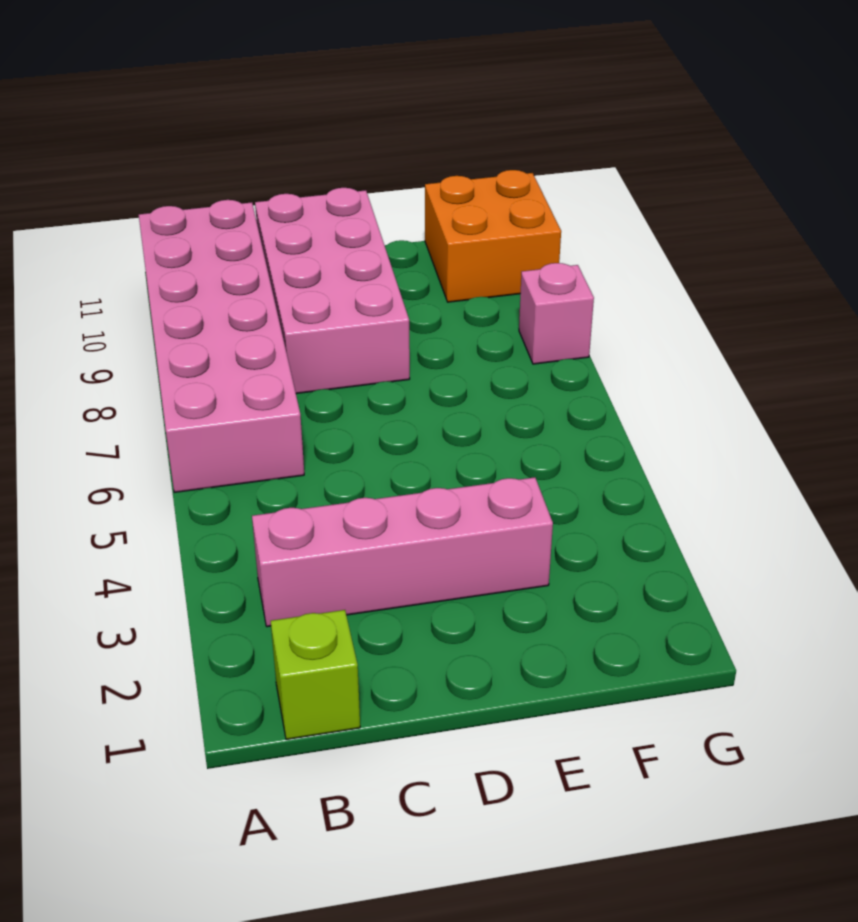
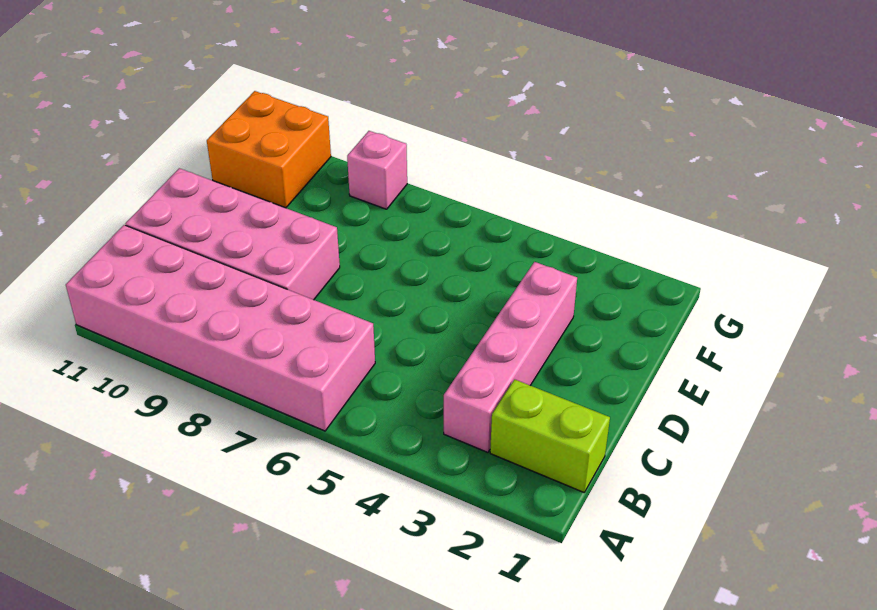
lime brick B1 level 1 -> lime brick B1:B2 level 1

